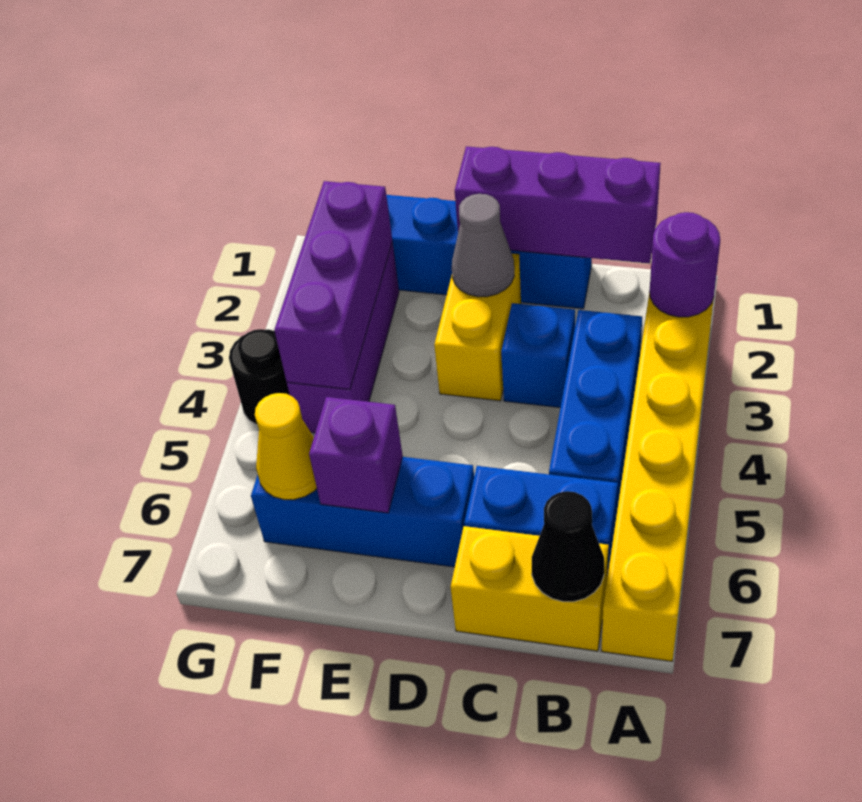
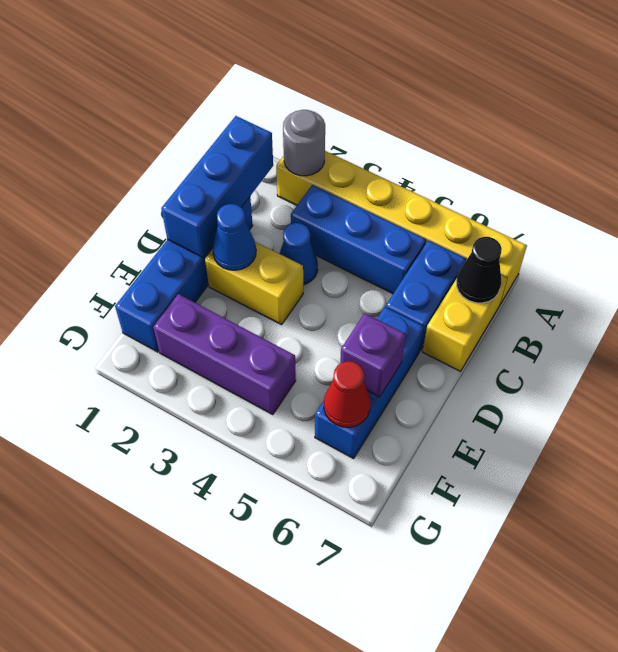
purple round brick A2 level 2 -> grey round brick A2 level 2
purple brick B1:D1 level 2 -> blue brick B1:D1 level 2
blue brick C3 level 1 -> blue cone C3 level 1
grey cone D2 level 2 -> blue cone D2 level 2
purple brick F2:F4 level 2 -> none
yellow cone F6 level 2 -> red cone F6 level 2
black round brick G4 level 1 -> none

